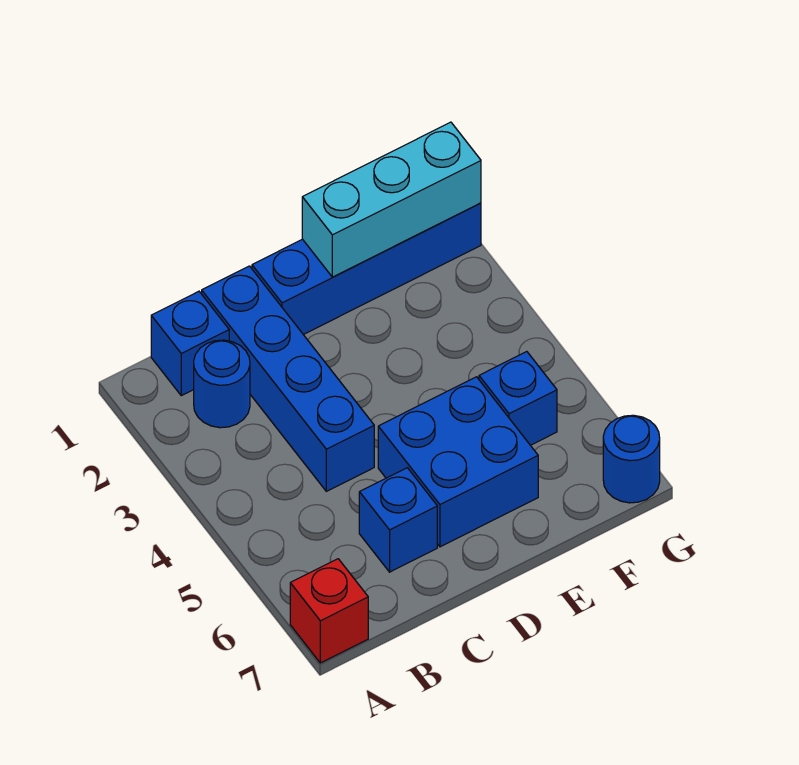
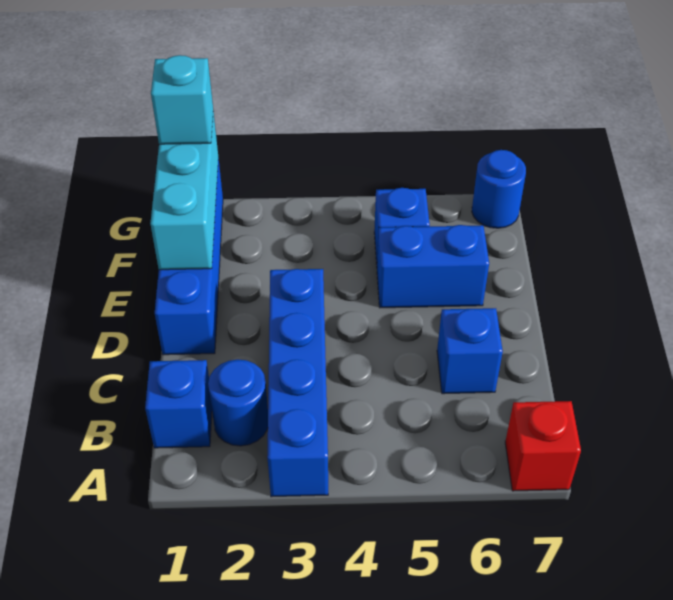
blue brick C1:C4 level 1 -> blue brick A3:D3 level 1
blue brick D5:E6 level 1 -> blue brick E5:E6 level 1
none -> cyan brick G1 level 3

